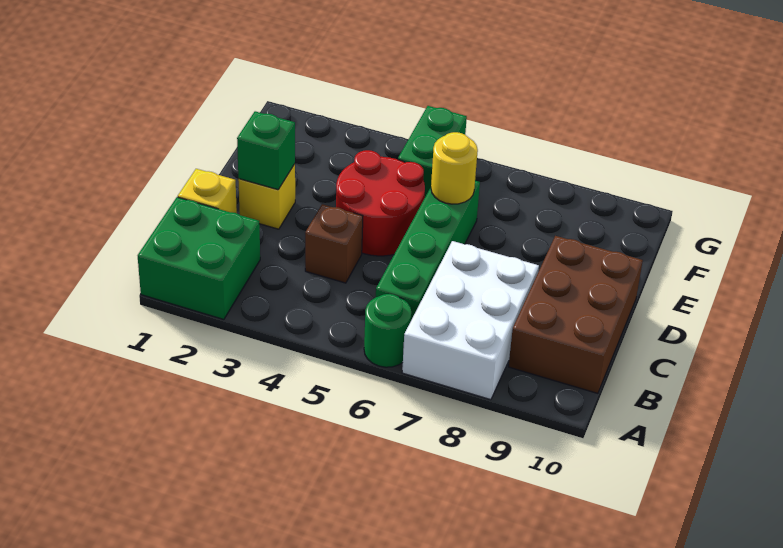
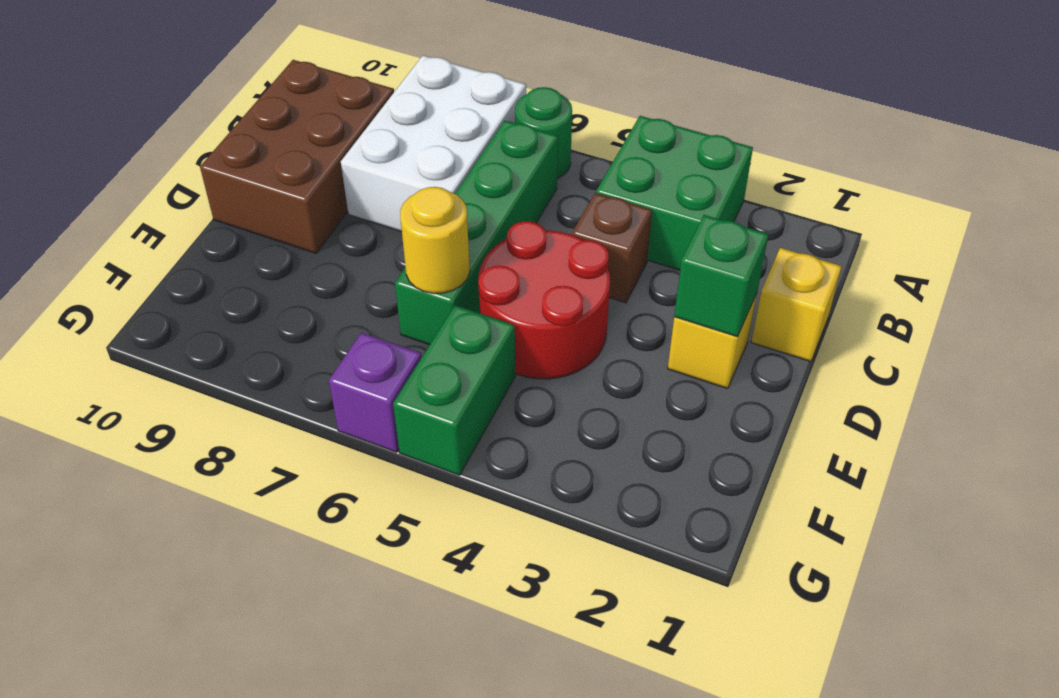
green brick A1:B2 level 1 -> green brick A3:B4 level 1
none -> purple brick G6 level 1

